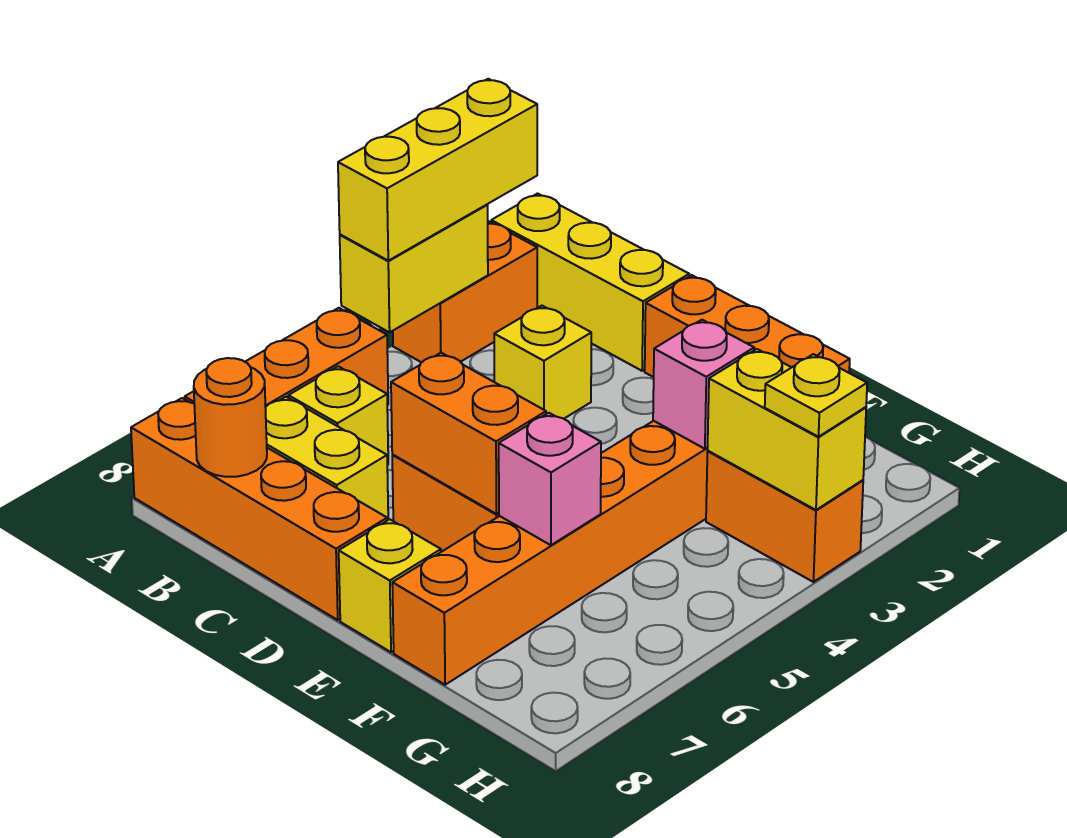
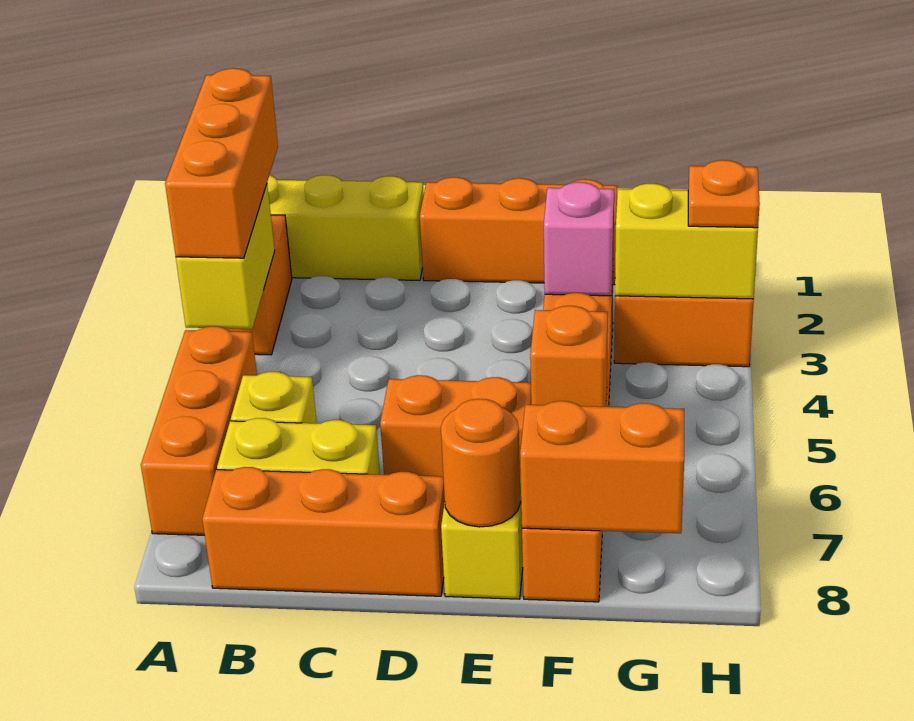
yellow brick A2:A4 level 3 -> orange brick A2:A4 level 3
orange brick A8:D8 level 1 -> orange brick B8:D8 level 1
orange round brick B8 level 2 -> orange round brick E8 level 2
yellow brick C3 level 1 -> none
orange brick D6:E6 level 2 -> orange brick F8:G8 level 2
pink brick F6 level 2 -> orange brick F6 level 2
yellow plate H3 level 3 -> orange plate H3 level 3

